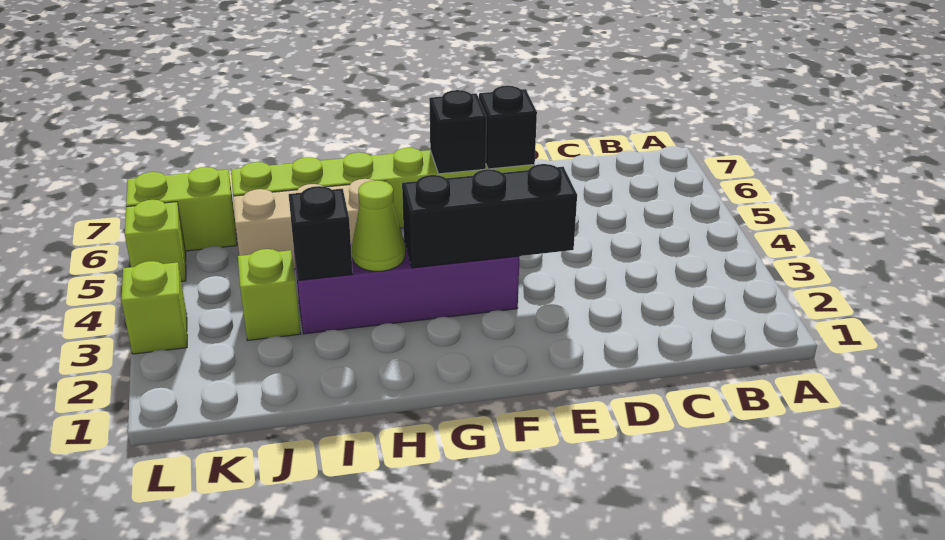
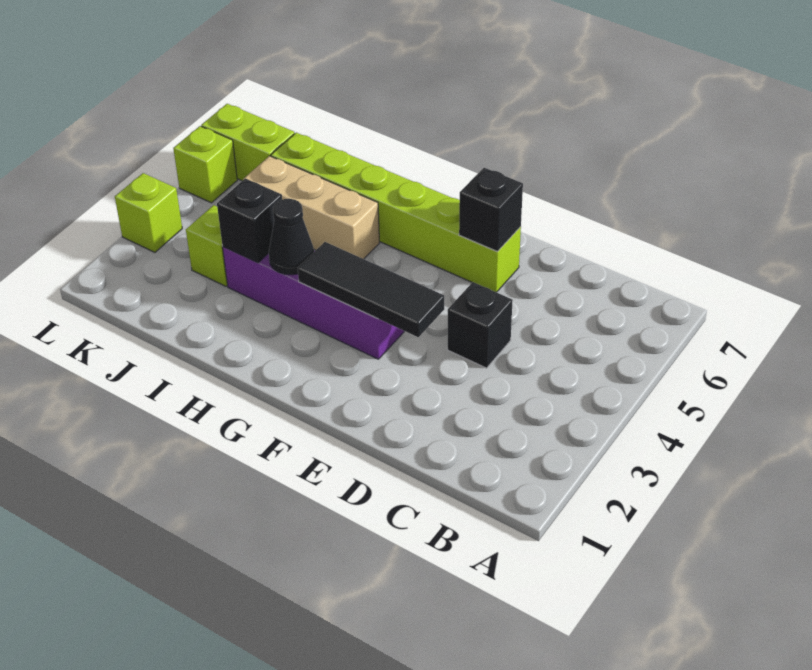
black brick E3:G3 level 2 -> black tile E3:G3 level 2
black brick F6 level 2 -> black brick D4 level 1
lime cone H3 level 2 -> black cone H3 level 2

